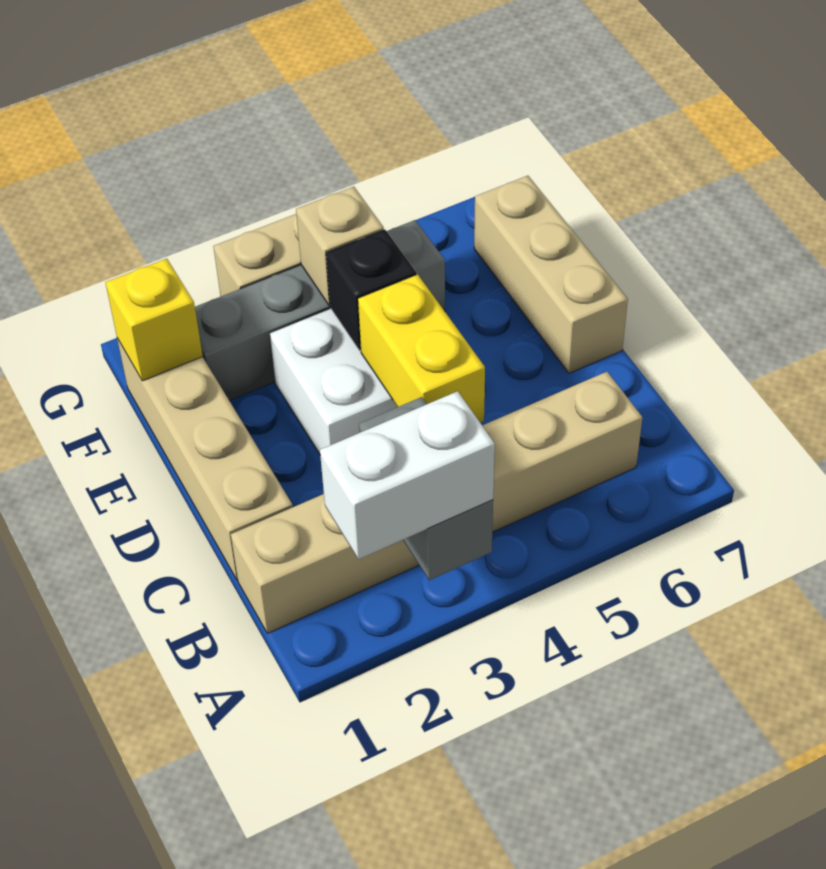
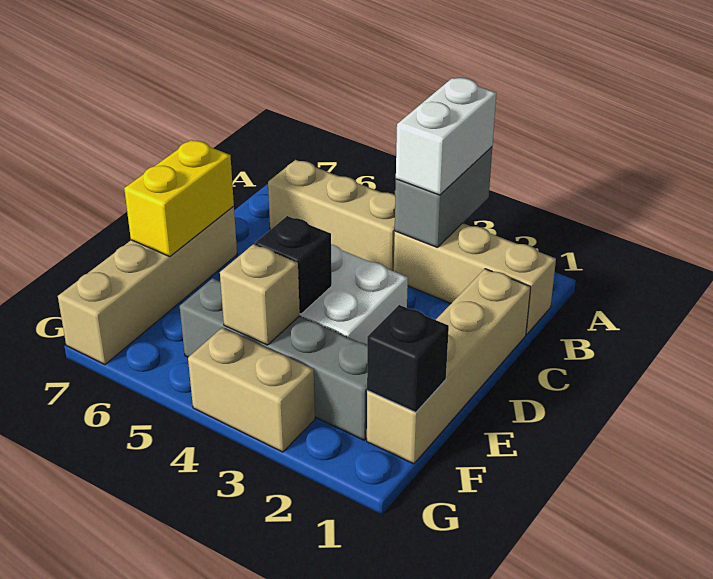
white brick A2:A3 level 3 -> white brick A3:B3 level 3
yellow brick C4:D4 level 2 -> yellow brick D7:E7 level 2
tan brick D7:F7 level 1 -> tan brick D7:G7 level 1
yellow brick F1 level 2 -> black brick F1 level 2

